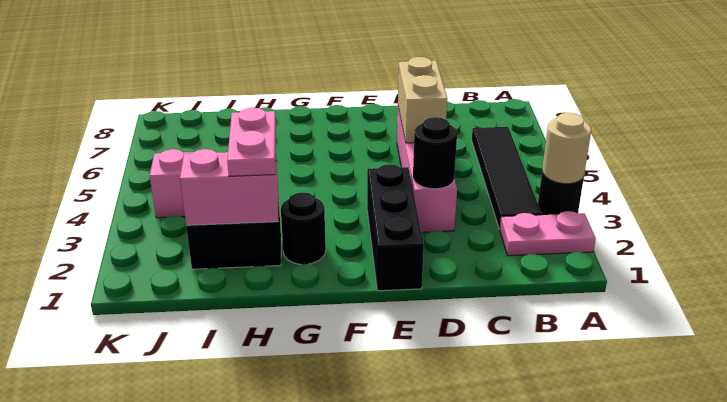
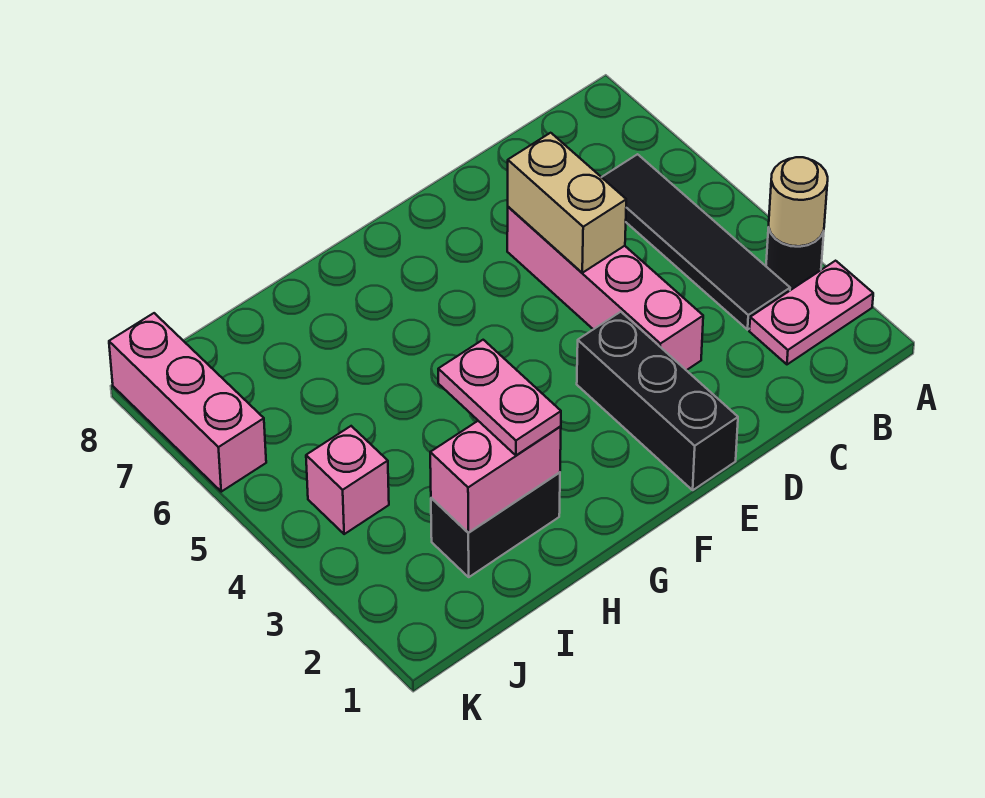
black round brick D3 level 2 -> none
black round brick G2 level 1 -> none
none -> pink brick K6:K8 level 1

